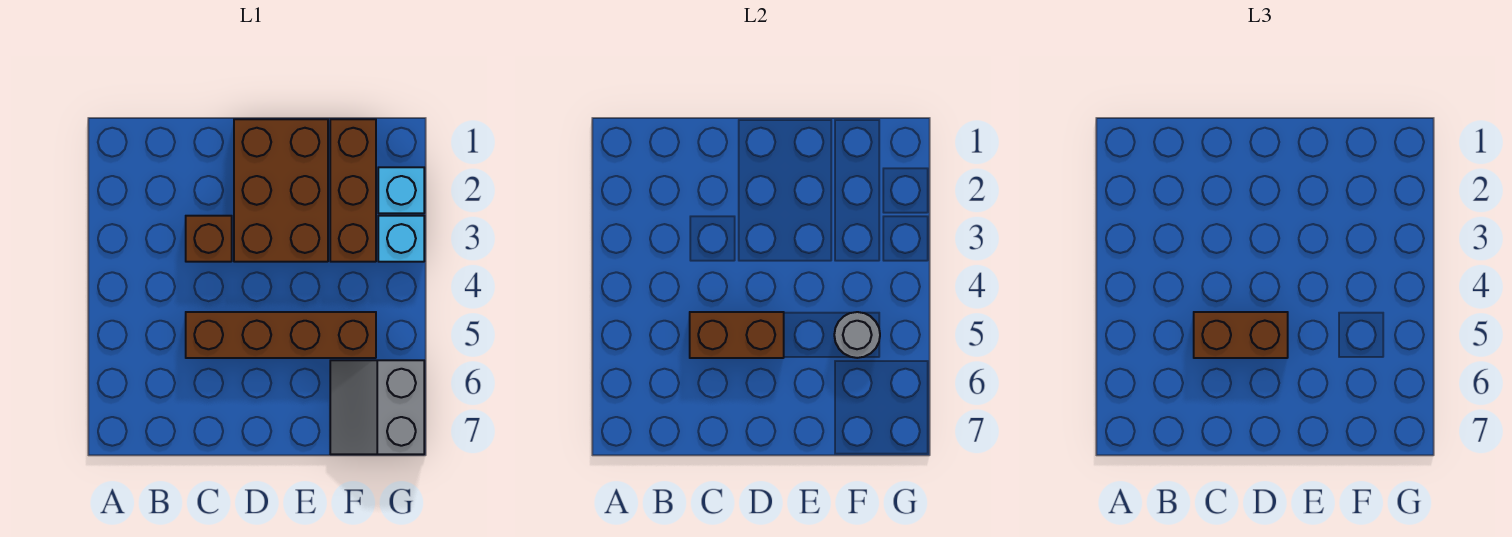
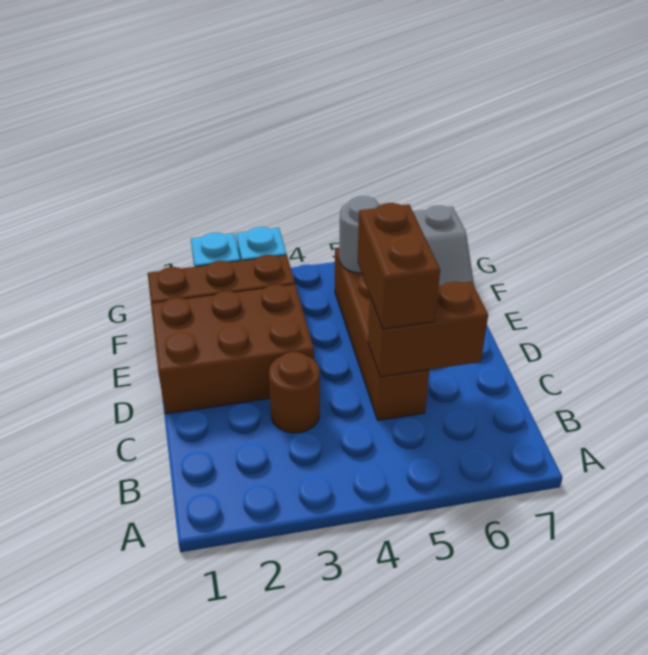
brown brick C3 level 1 -> brown round brick C3 level 1
brown brick C5:D5 level 2 -> brown brick C5:C6 level 2

